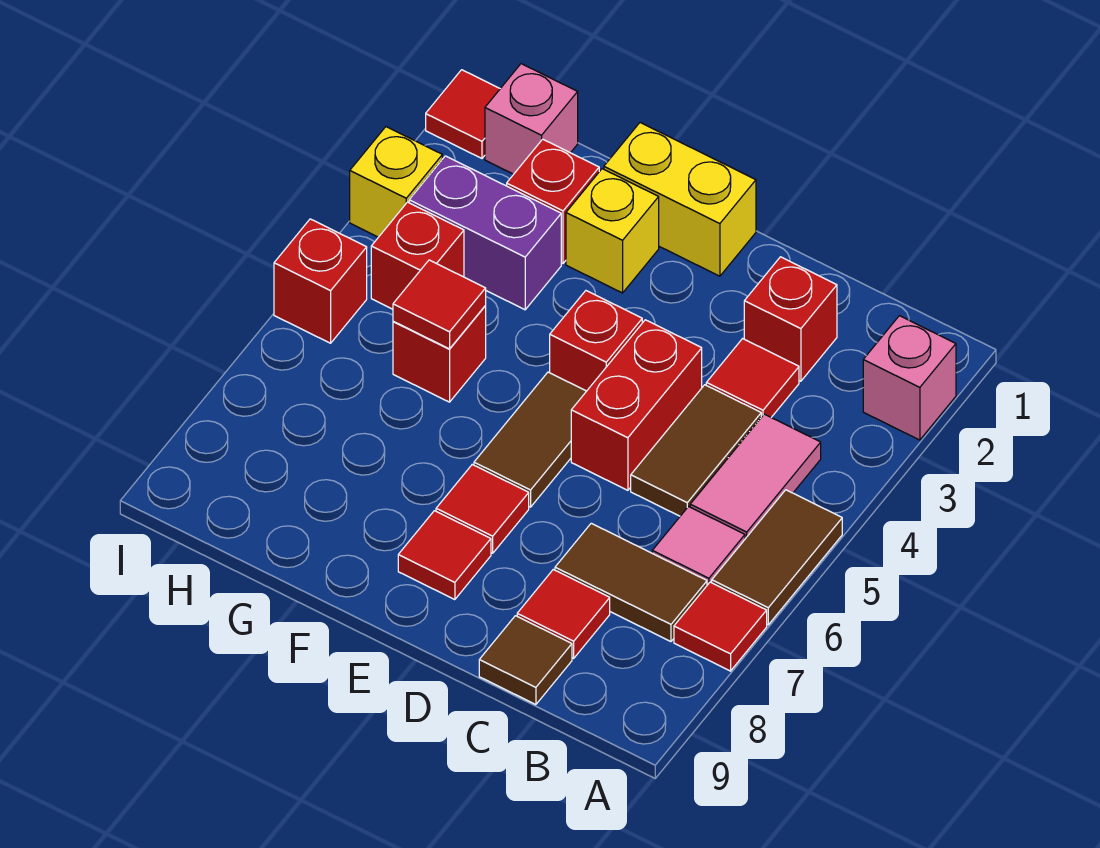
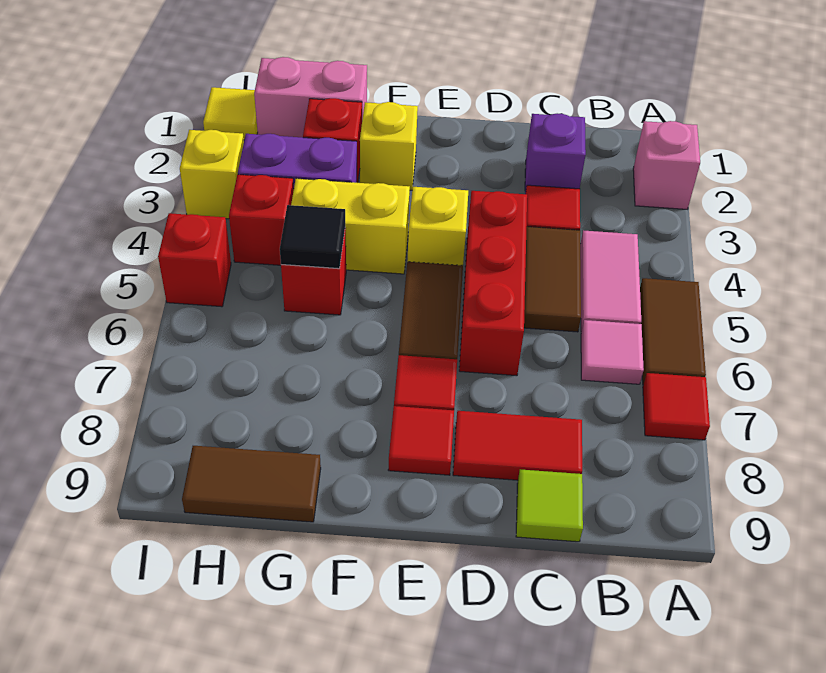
brown tile B7:C7 level 1 -> brown tile G9:H9 level 1
red brick C2 level 1 -> purple brick C2 level 1
red tile C8 level 1 -> red tile C8:D8 level 1
brown tile C9 level 1 -> lime tile C9 level 1
red brick D4:D5 level 1 -> red brick D4:D6 level 1
yellow brick E1:F1 level 1 -> yellow brick F4:G4 level 1
red brick E4 level 1 -> yellow brick E4 level 1
red tile G5 level 2 -> black tile G5 level 2
pink brick H1 level 1 -> pink brick G1:H1 level 1
red tile I1 level 1 -> yellow tile I1 level 1

